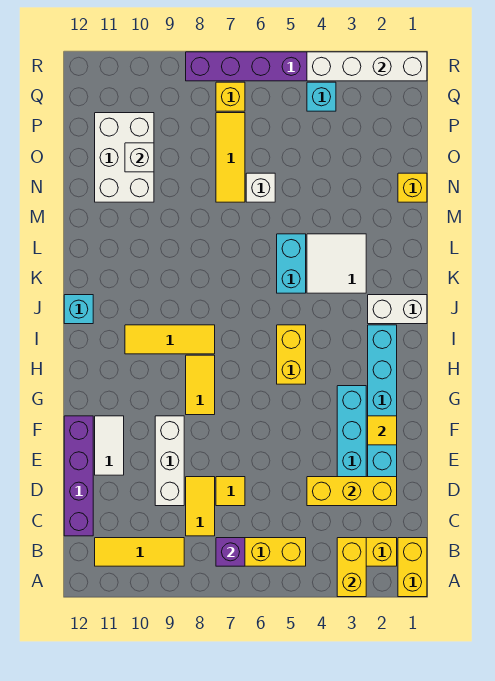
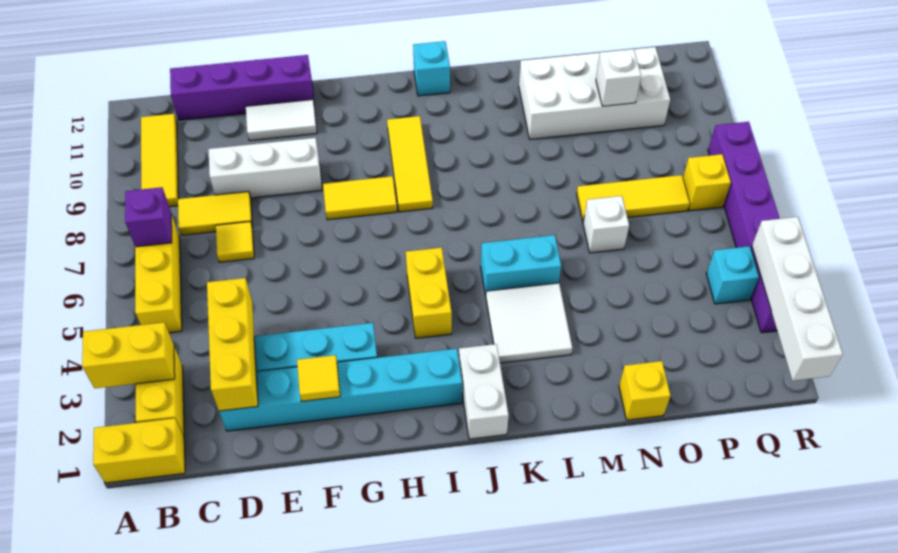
yellow brick H5:I5 level 1 -> yellow brick I4:I5 level 1
white brick N10:P11 level 1 -> white brick M10:P11 level 1

